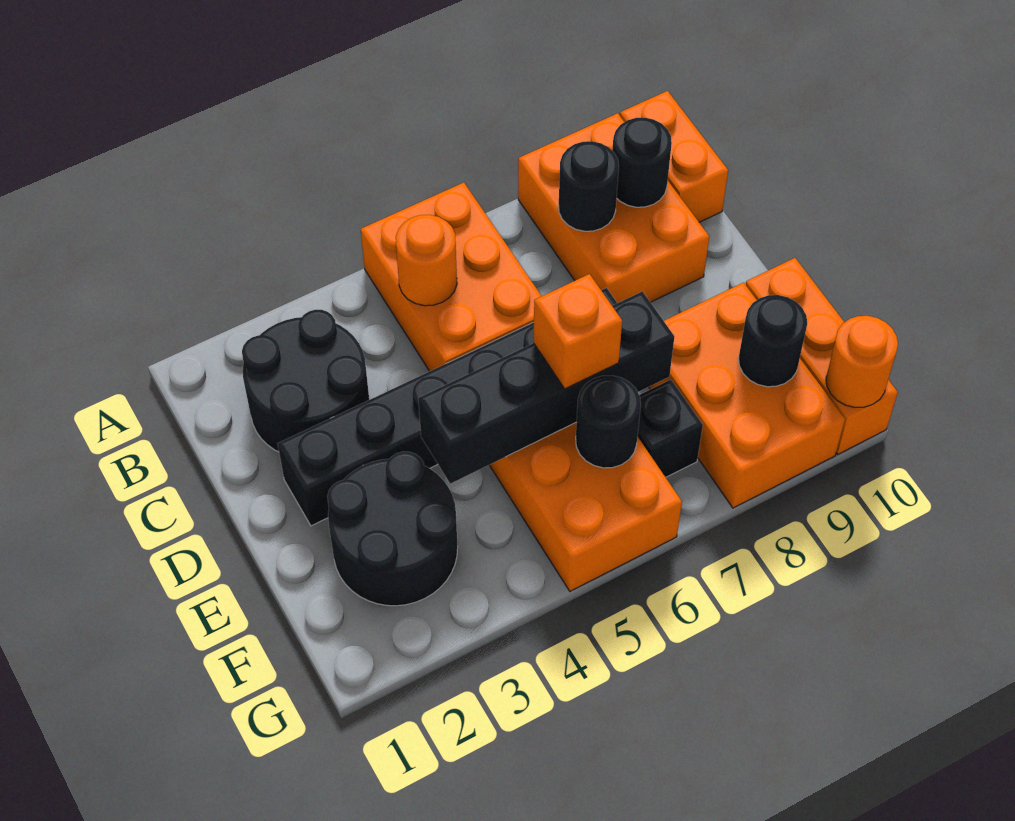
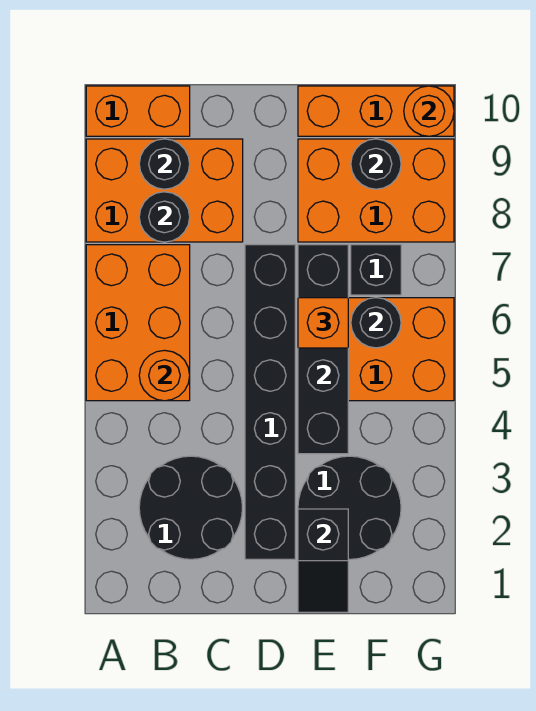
orange brick A5:C6 level 1 -> orange brick A5:B7 level 1
none -> black slope E1:E2 level 2 top 2

